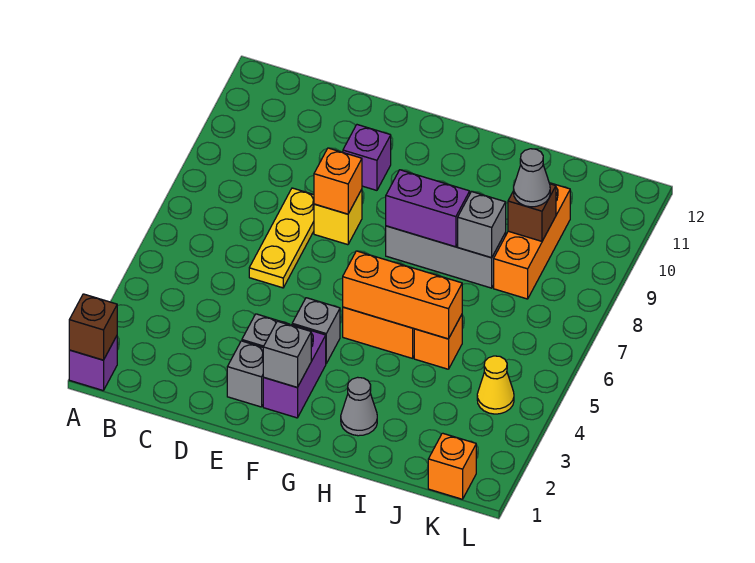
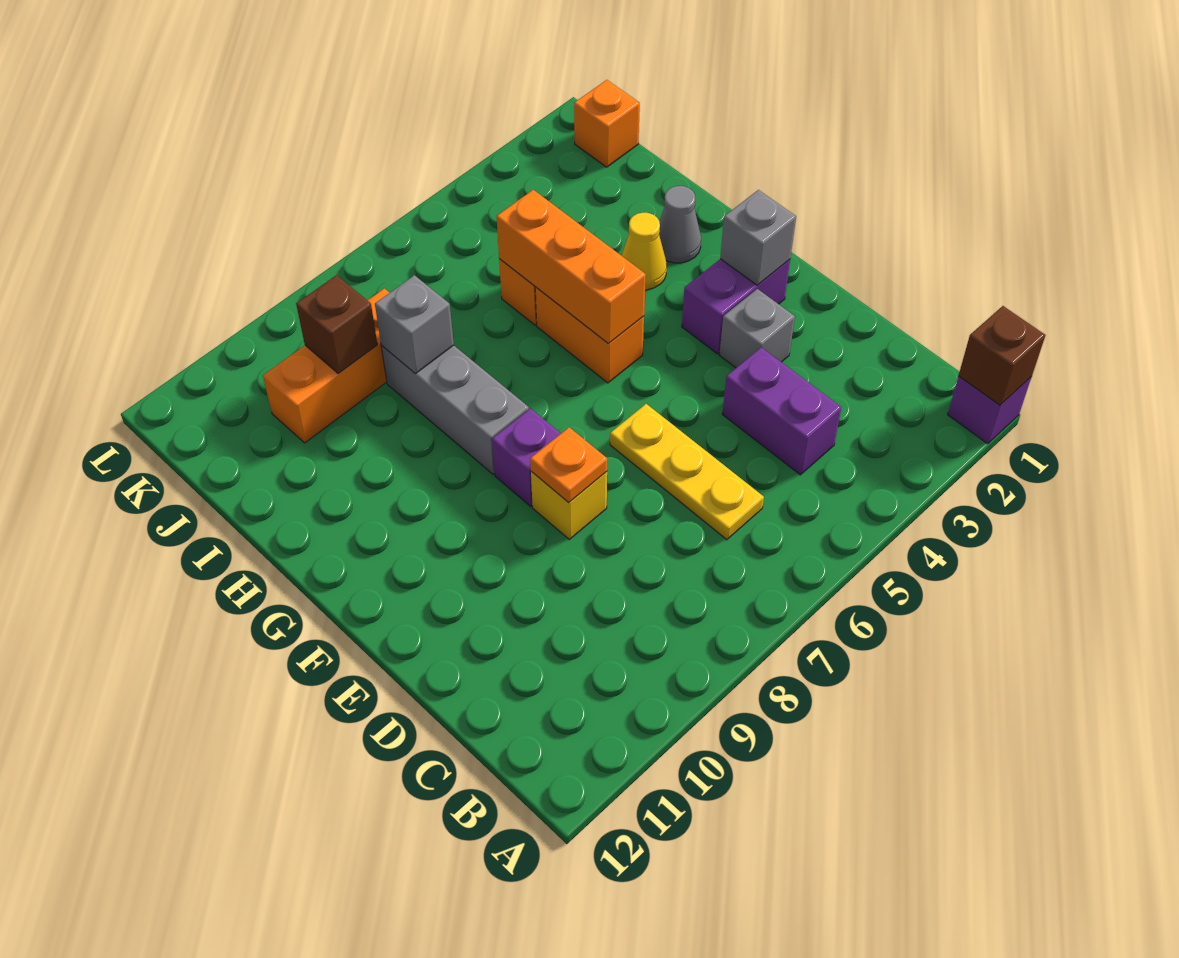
yellow plate D6:D8 level 1 -> yellow plate C6:E6 level 1
grey brick E2 level 1 -> none
orange brick E8 level 2 -> orange plate E8 level 2
purple brick E10 level 1 -> purple brick F8 level 1
grey brick F4 level 1 -> none
purple brick G8:H8 level 2 -> purple brick C4:D4 level 1
grey cone J9 level 3 -> none
yellow cone K4 level 1 -> yellow cone H3 level 1

